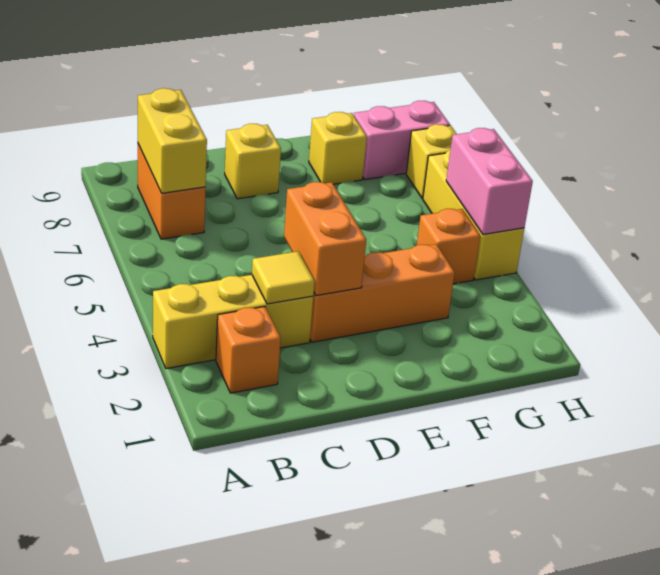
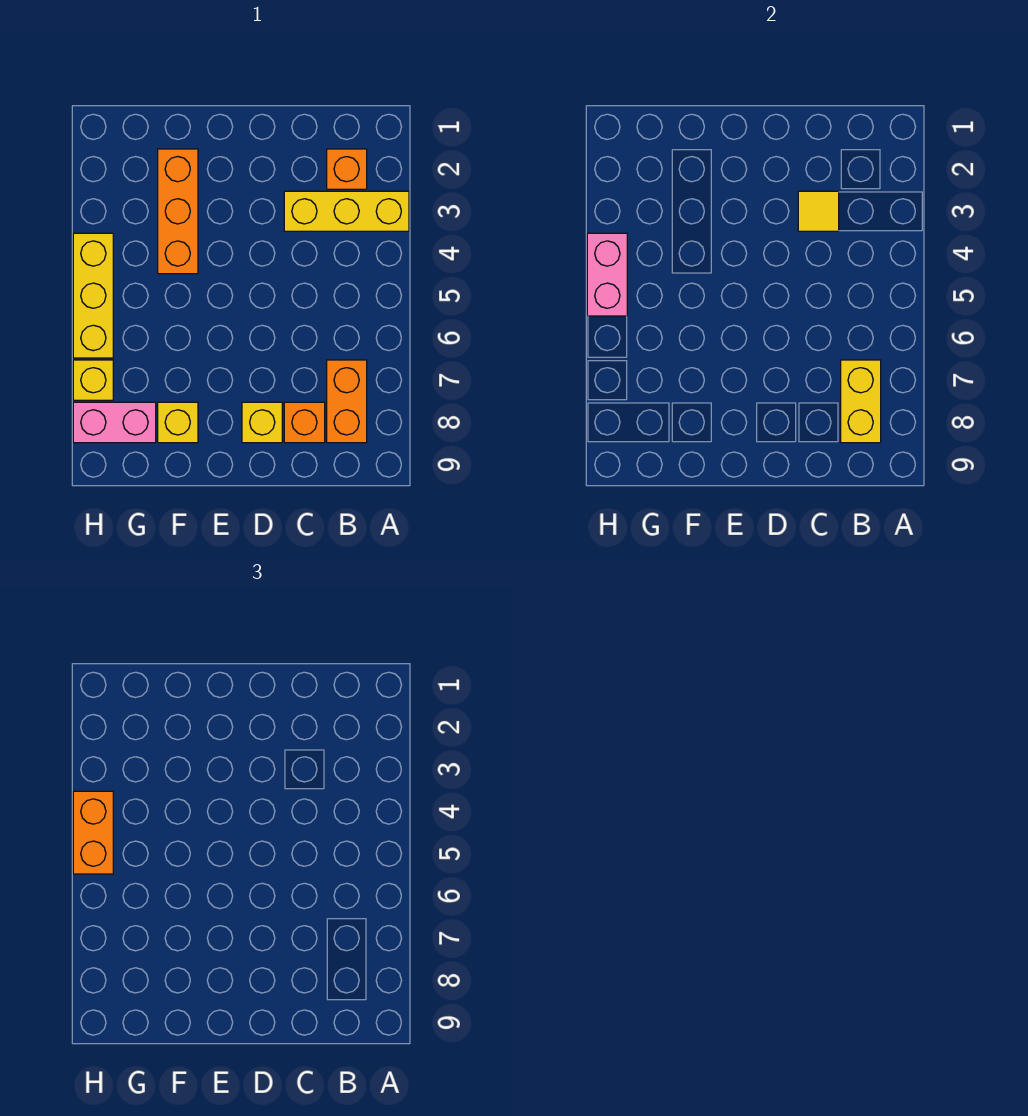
orange brick D3:F3 level 1 -> orange brick F2:F4 level 1
orange brick D3:D4 level 2 -> orange brick H4:H5 level 3
orange brick G4 level 1 -> orange brick C8 level 1

